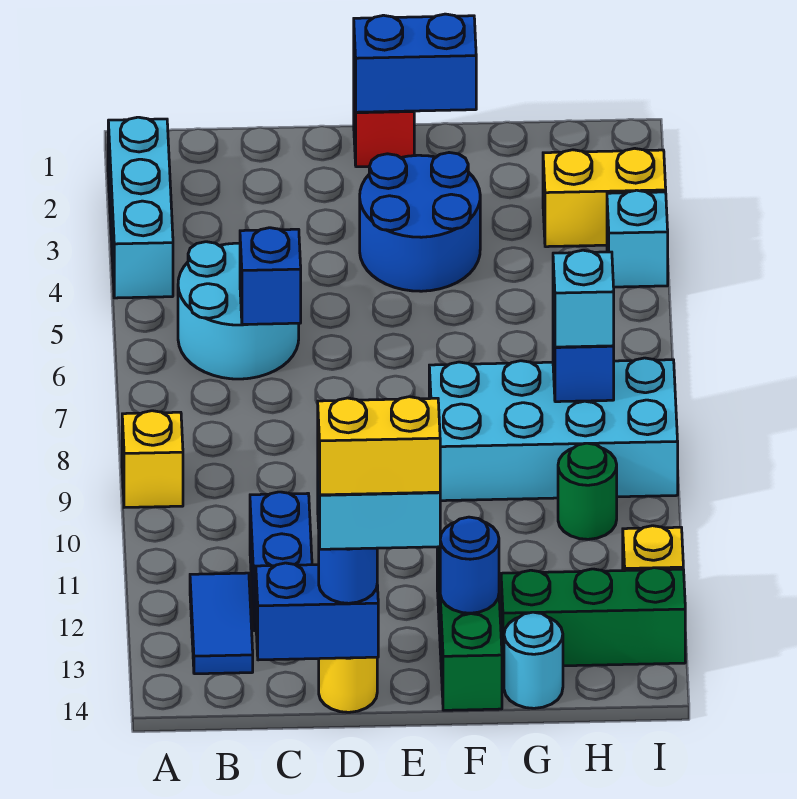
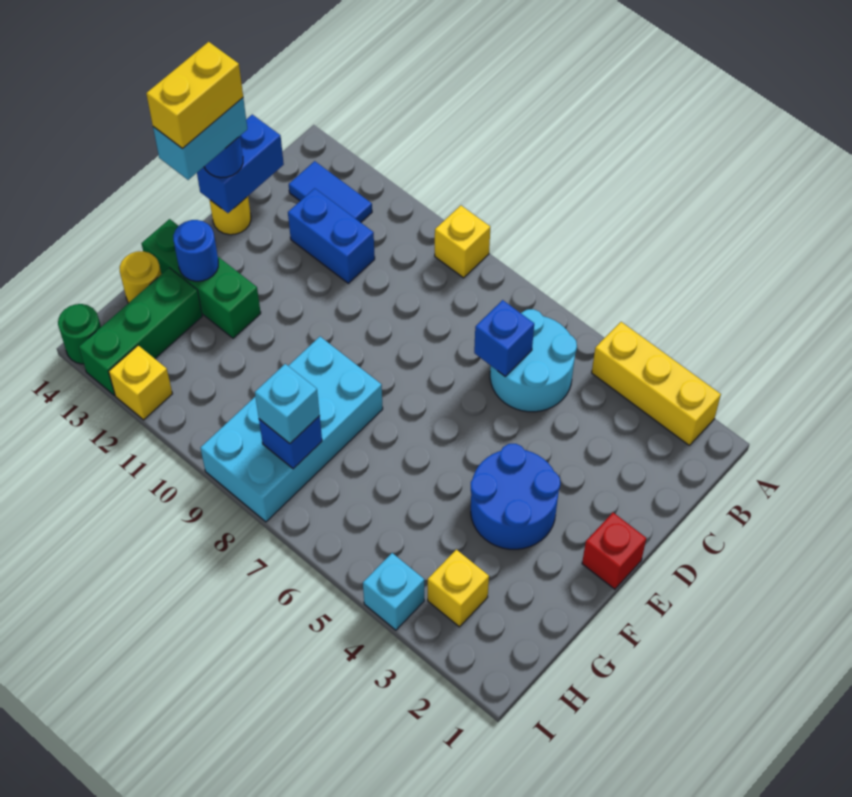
cyan brick A2:A4 level 1 -> yellow brick A2:A4 level 1
blue brick E1:F1 level 2 -> none
cyan round brick G14 level 1 -> yellow round brick G14 level 1
yellow brick H3:I3 level 1 -> yellow brick H3 level 1
green round brick H10 level 1 -> green round brick I14 level 1

